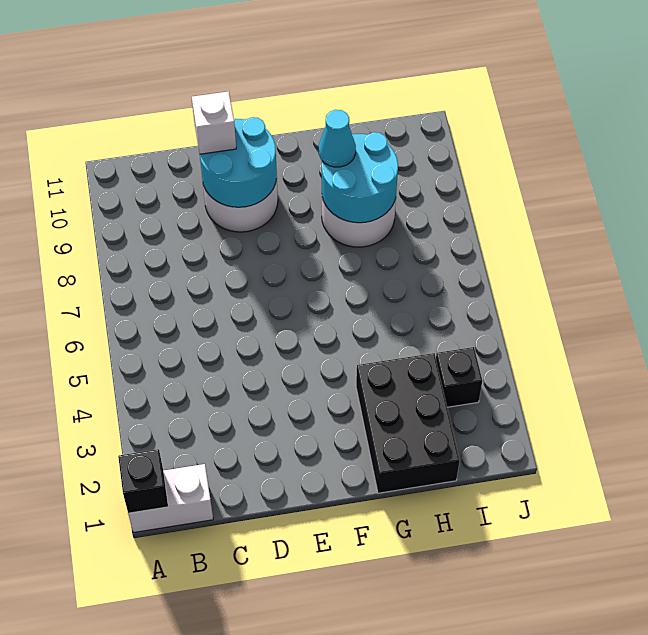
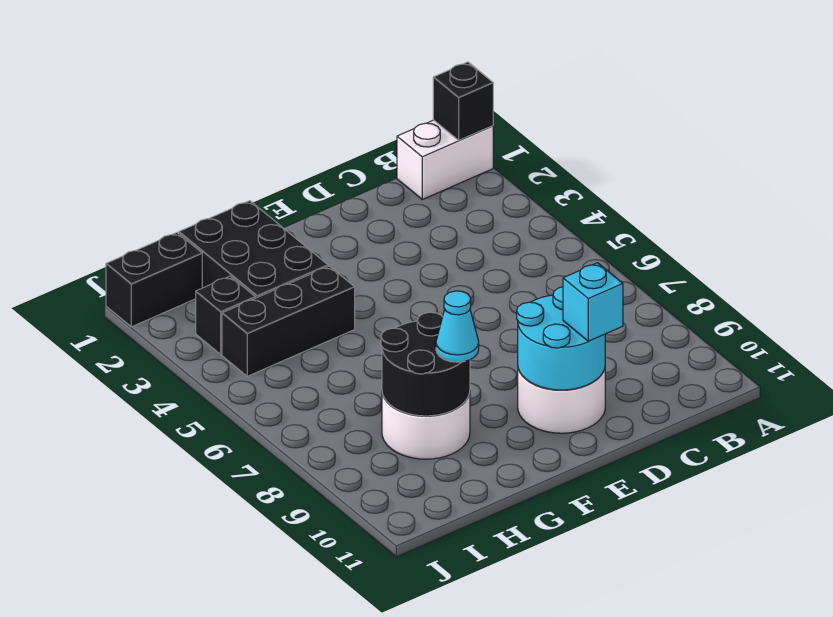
white brick D10 level 3 -> cyan brick D10 level 3
none -> black brick G4:I4 level 1
cyan round brick G8:H9 level 2 -> black round brick G8:H9 level 2
none -> black brick I1:J1 level 1

